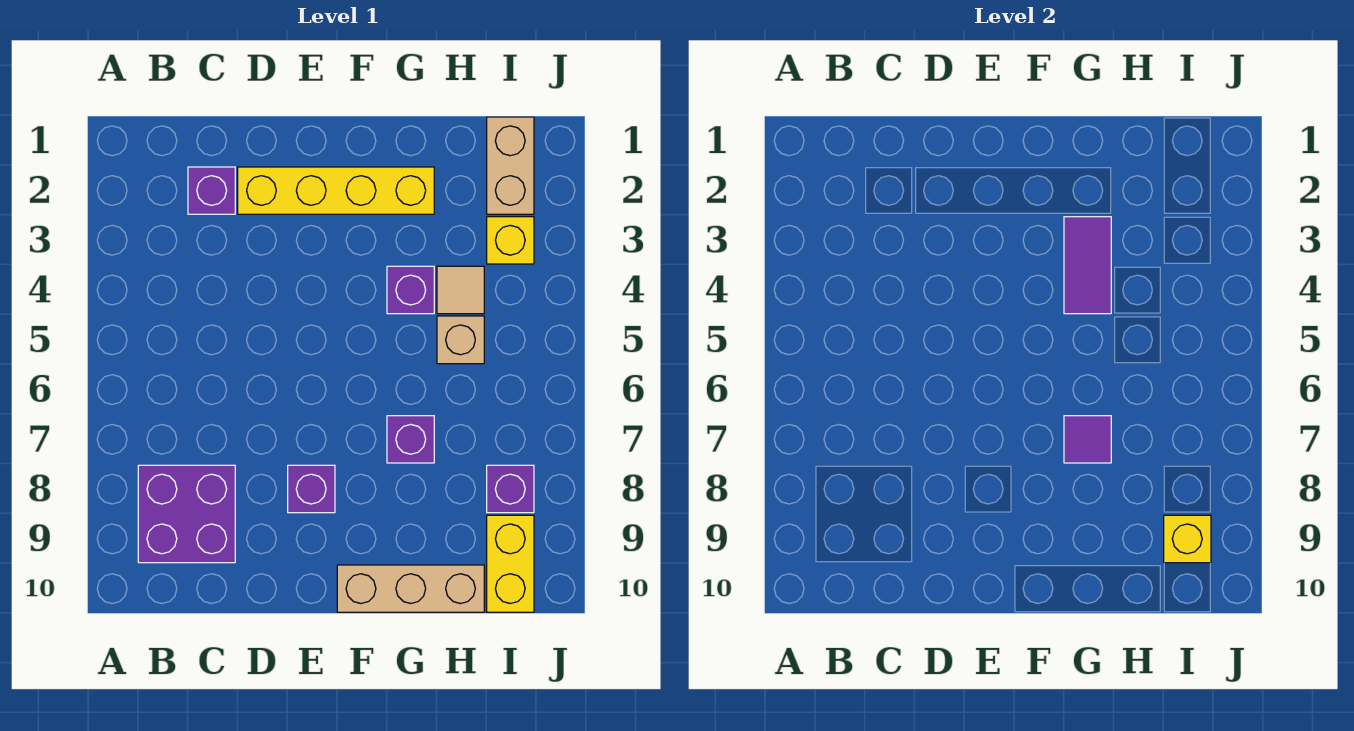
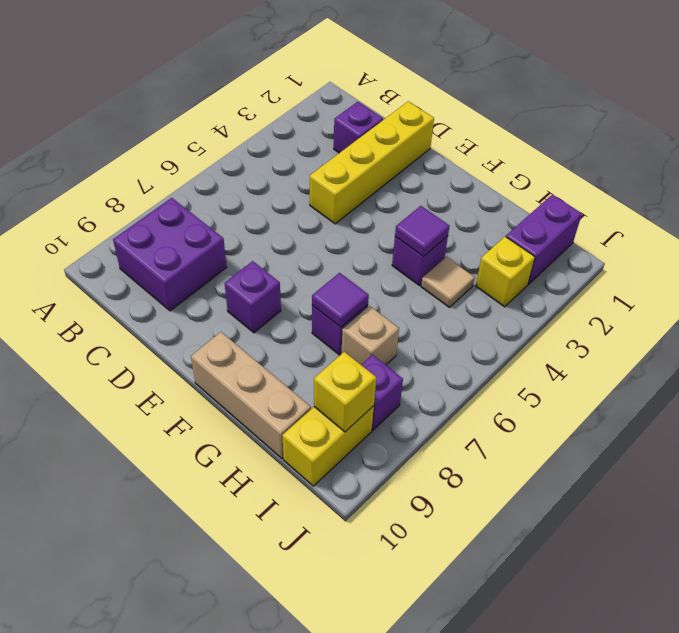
yellow brick D2:G2 level 1 -> yellow brick D1:D4 level 1
purple tile G3:G4 level 2 -> purple tile G4 level 2
tan brick H5 level 1 -> tan brick H7 level 1
tan brick I1:I2 level 1 -> purple brick I1:I2 level 1

